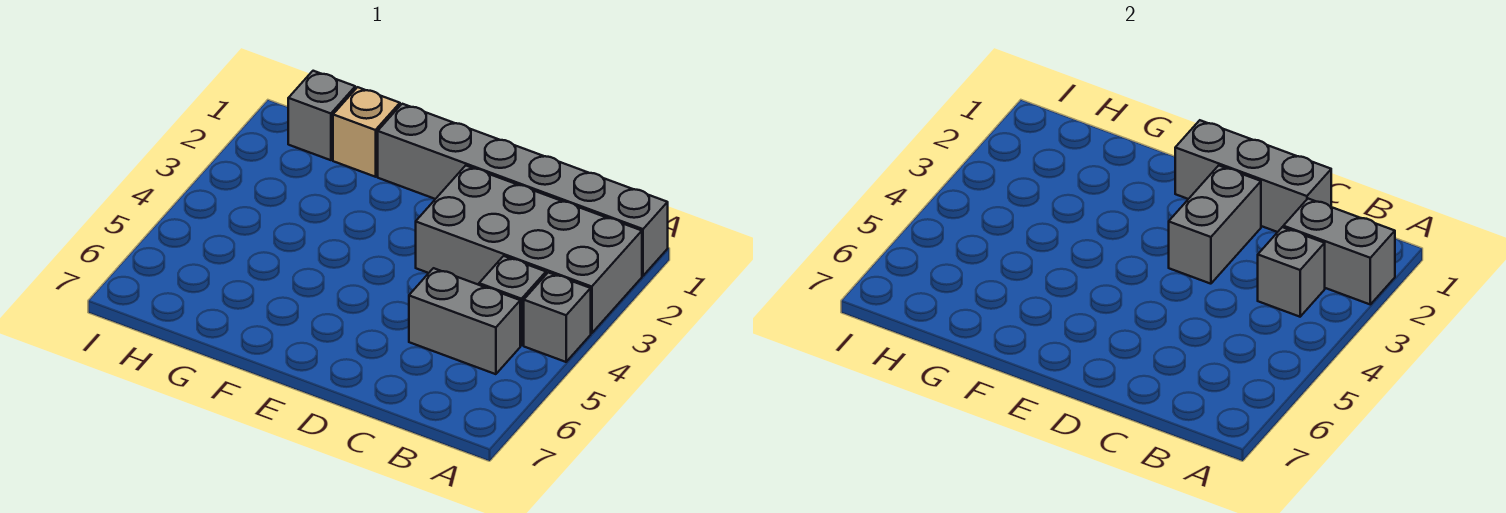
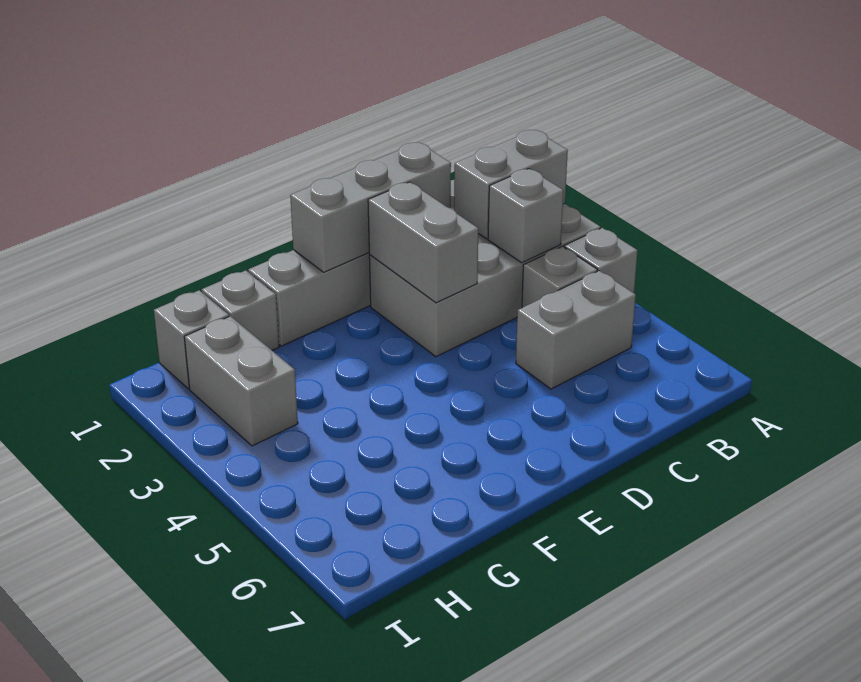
tan brick G1 level 1 -> grey brick G1 level 1
none -> grey brick H2:H3 level 1

